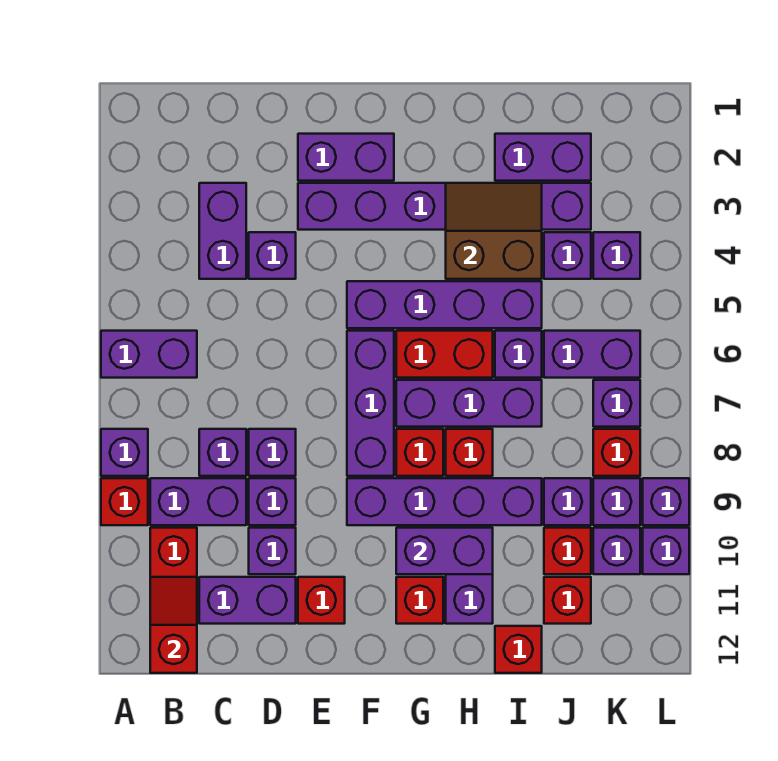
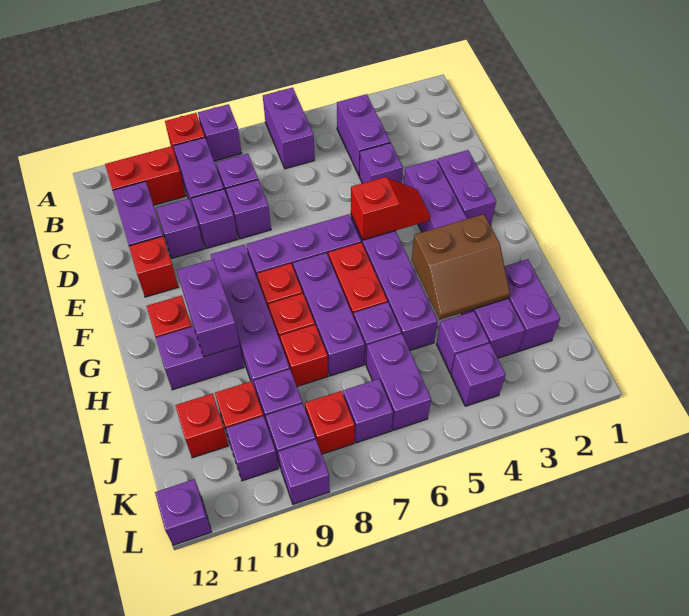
red slope B11:B12 level 2 top 12 -> red slope F4:F5 level 2 top 5
purple brick C3:C4 level 1 -> purple brick B4:C4 level 1
brown slope H3:I4 level 2 top 4 -> brown slope H3:I4 level 2 top H
red brick I12 level 1 -> red brick I8 level 1
purple brick L10 level 1 -> purple brick L12 level 1

